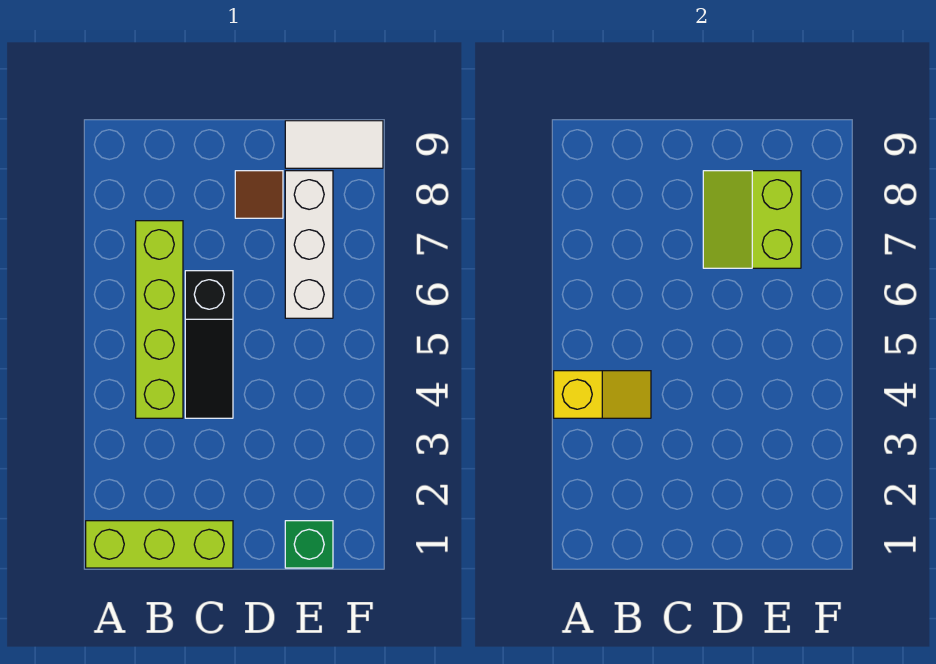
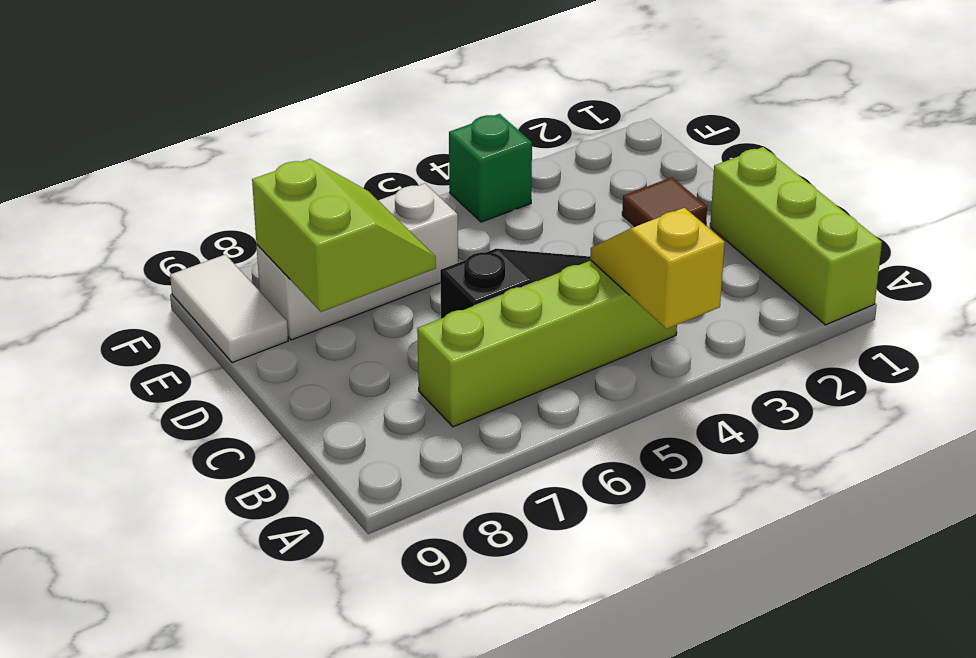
lime slope D7:E8 level 2 top E -> lime slope D7:E8 level 2 top 8
brown tile D8 level 1 -> brown tile D2 level 1
green brick E1 level 1 -> green brick F4 level 1

